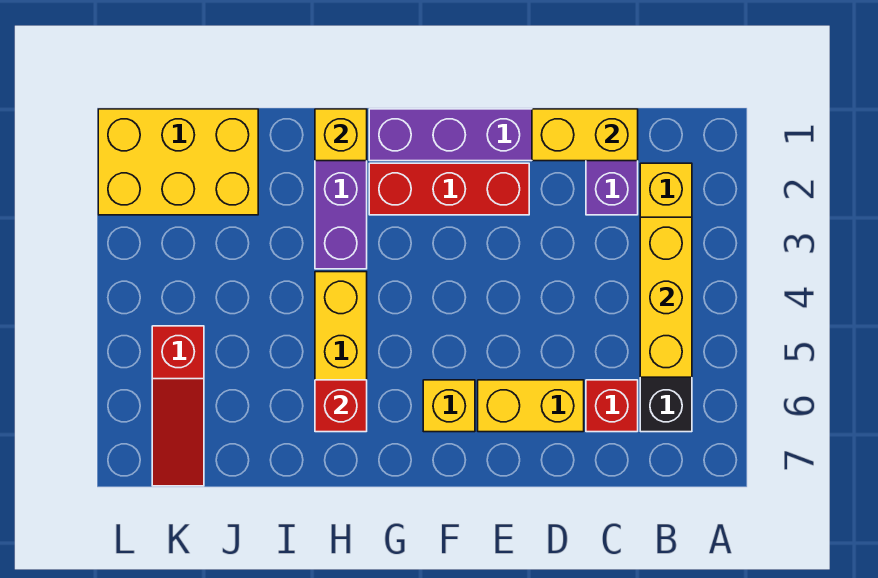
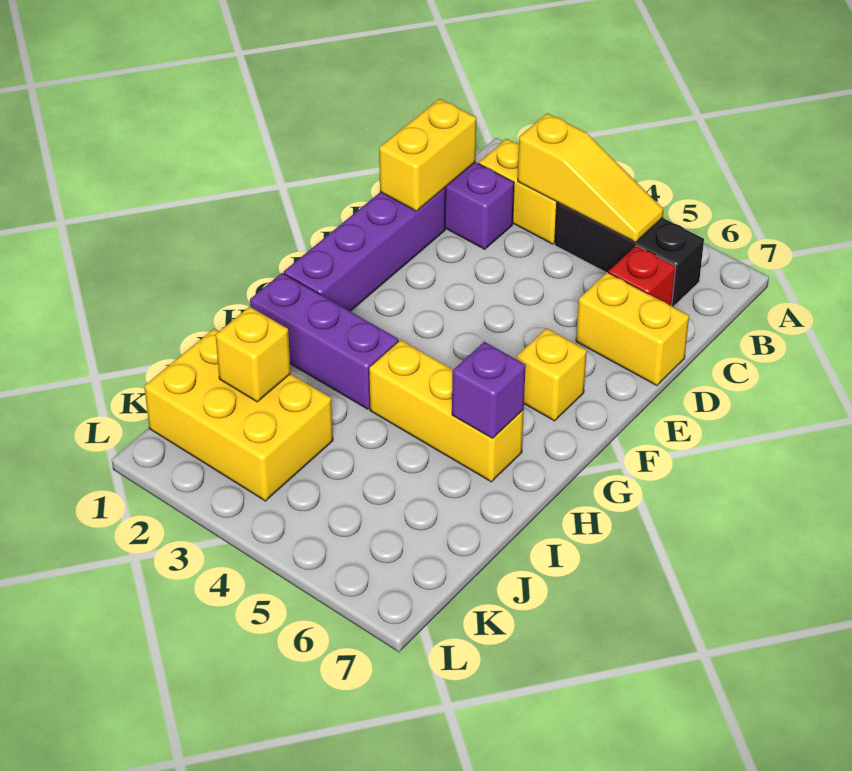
yellow brick B3:B5 level 2 -> yellow slope B3:B5 level 2 top 3
yellow brick D6:E6 level 1 -> yellow brick D6:D7 level 1
red brick E2:G2 level 1 -> none
yellow brick H1 level 2 -> yellow brick J2 level 2
red brick H6 level 2 -> purple brick H6 level 2
yellow brick J1:L2 level 1 -> yellow brick J1:K3 level 1
red slope K5:K7 level 1 top 5 -> none

